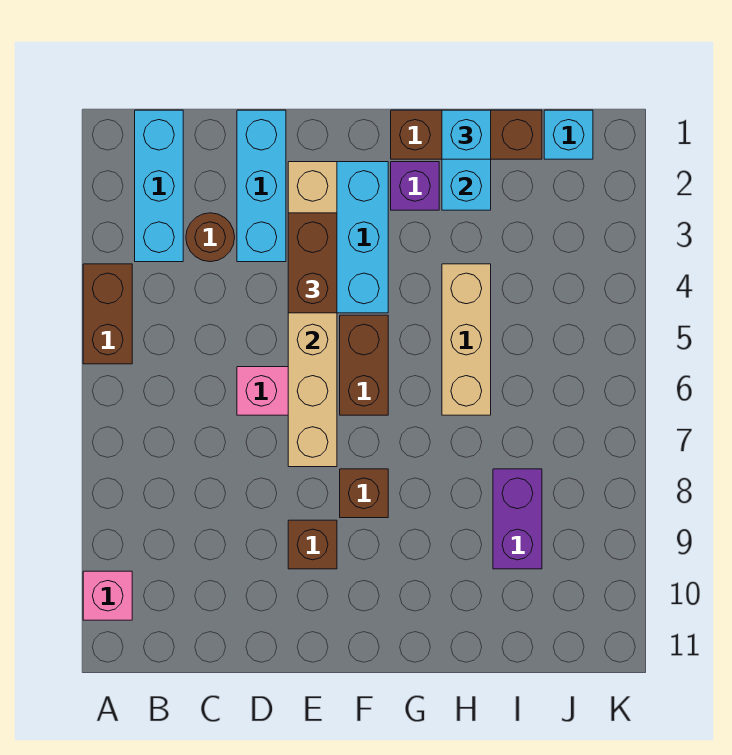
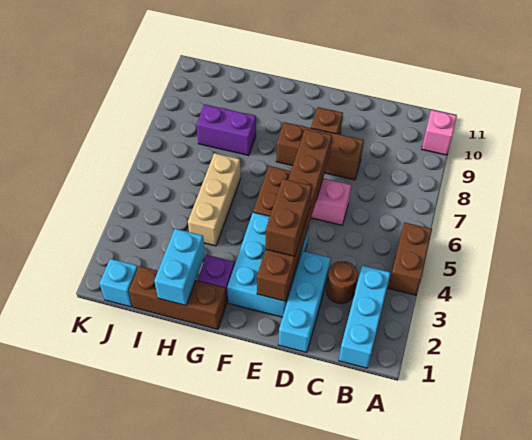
tan brick E2:E7 level 2 -> brown brick E2:E7 level 2
brown brick F8 level 1 -> brown brick D8:F8 level 1
cyan brick H1 level 3 -> none
purple brick I8:I9 level 1 -> purple brick H8:I8 level 1

